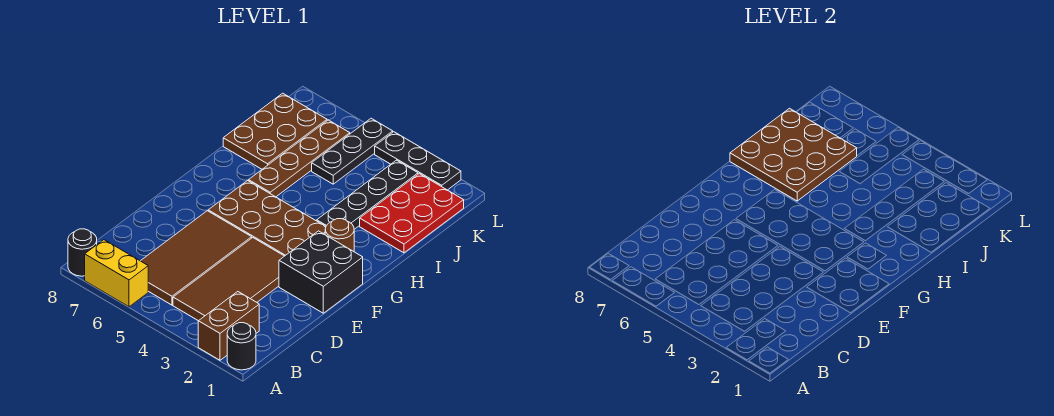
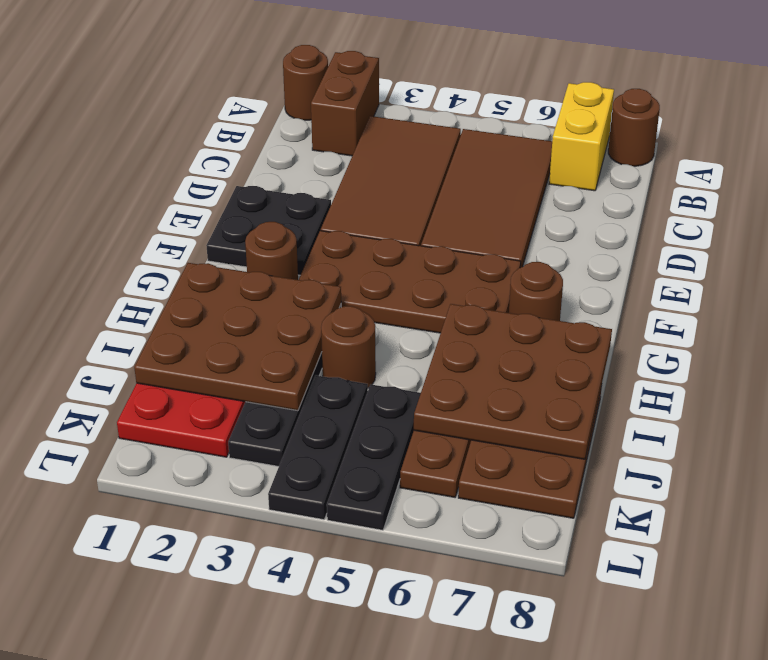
black round brick A1 level 1 -> brown round brick A1 level 1
yellow brick A6:A7 level 1 -> yellow brick A7:B7 level 1
black round brick A8 level 1 -> brown round brick A8 level 1
black brick E1:F2 level 1 -> black plate E1:F2 level 1
none -> brown round brick G7 level 1
none -> brown plate H1:J3 level 2
none -> brown round brick I4 level 1
black plate L2:L4 level 1 -> black plate J4:L4 level 1

